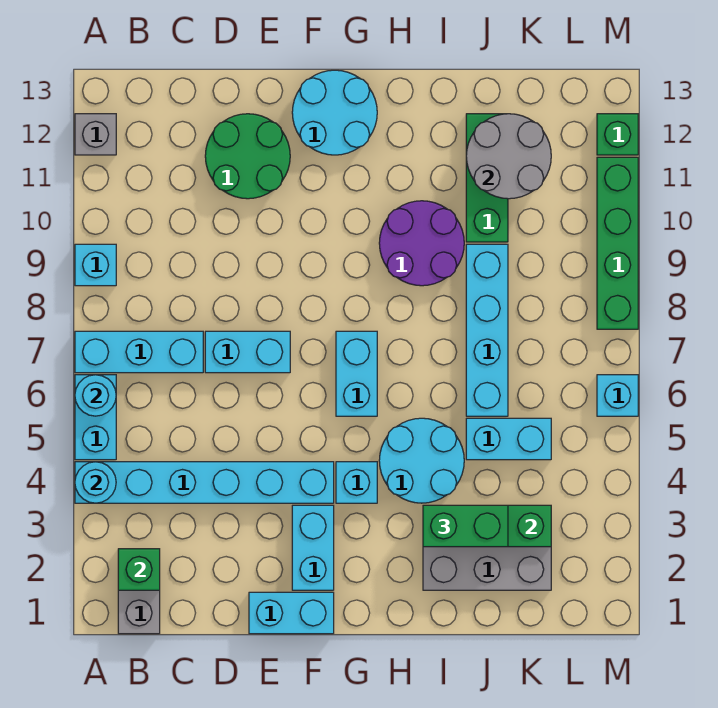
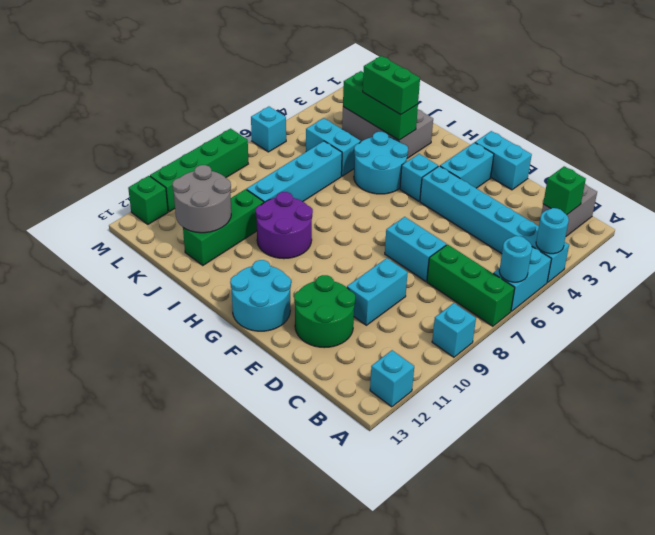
cyan brick A7:C7 level 1 -> green brick A7:C7 level 1
grey brick A12 level 1 -> cyan brick A12 level 1
cyan brick G6:G7 level 1 -> cyan brick D9:D10 level 1

